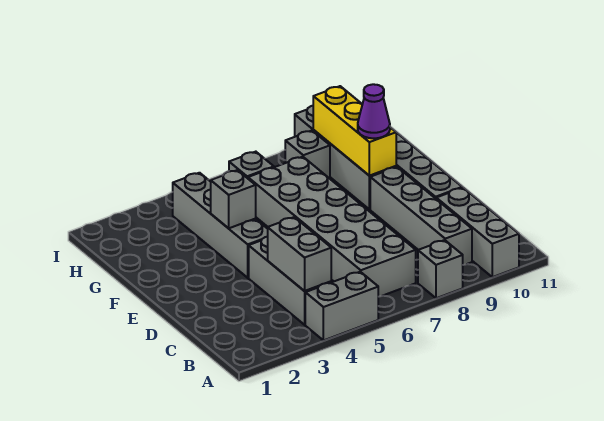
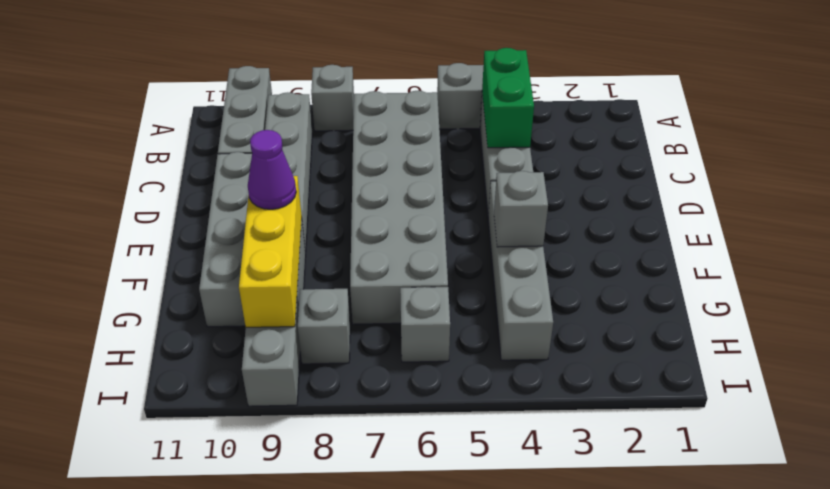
grey brick B4:C4 level 2 -> green brick B4:C4 level 2

